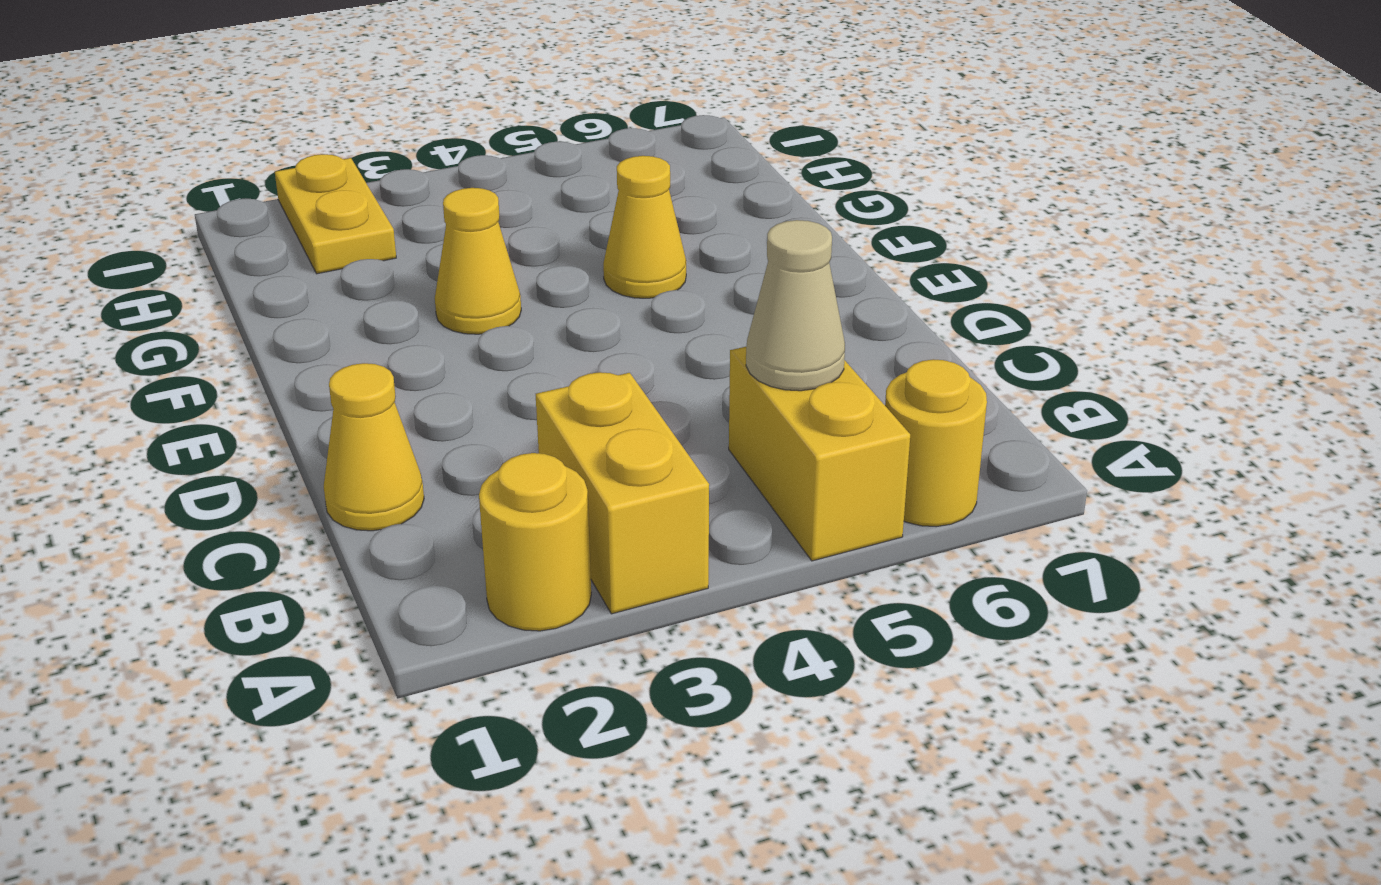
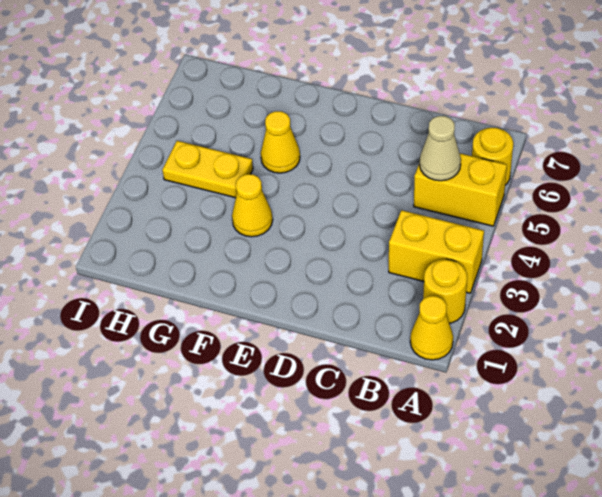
yellow cone C1 level 1 -> yellow cone A1 level 1
yellow plate H2:I2 level 1 -> yellow plate G4:H4 level 1

